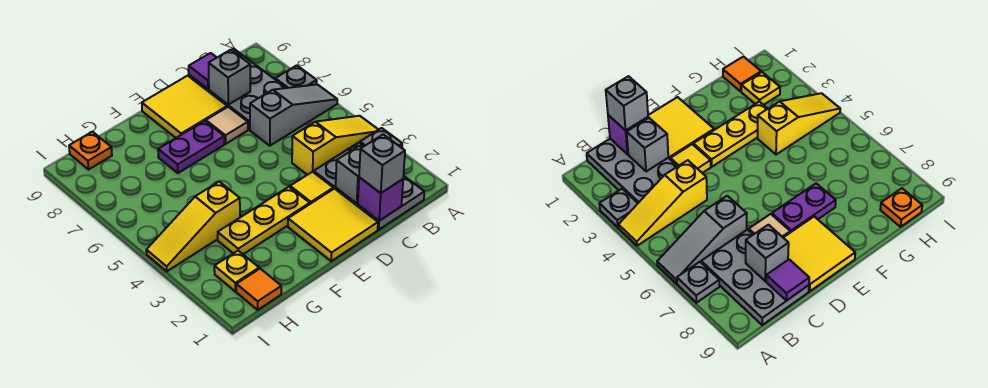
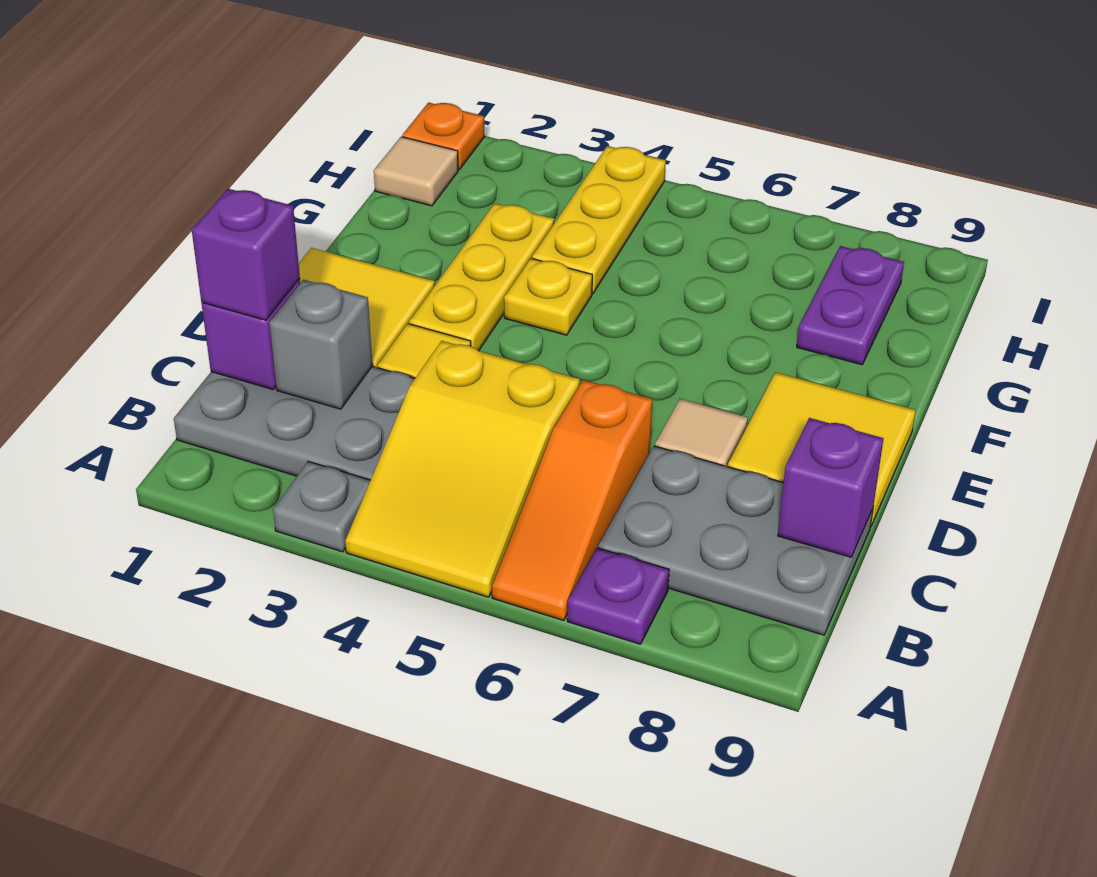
yellow slope A4:C4 level 1 top C -> yellow slope A4:C5 level 1 top C
grey slope A6:C6 level 1 top C -> orange slope A6:C6 level 1 top C
grey plate A7 level 1 -> purple plate A7 level 1
grey brick C1 level 3 -> purple brick C1 level 3
grey brick C8 level 2 -> none
purple tile C9 level 2 -> purple brick C9 level 2
purple plate E7:F7 level 1 -> purple plate G8:H8 level 1
yellow slope G4:I4 level 1 top G -> yellow plate G4:I4 level 1
orange tile H1 level 1 -> tan tile H1 level 1
yellow plate H2 level 1 -> yellow plate F4 level 1
orange plate H9 level 1 -> orange plate I1 level 1

